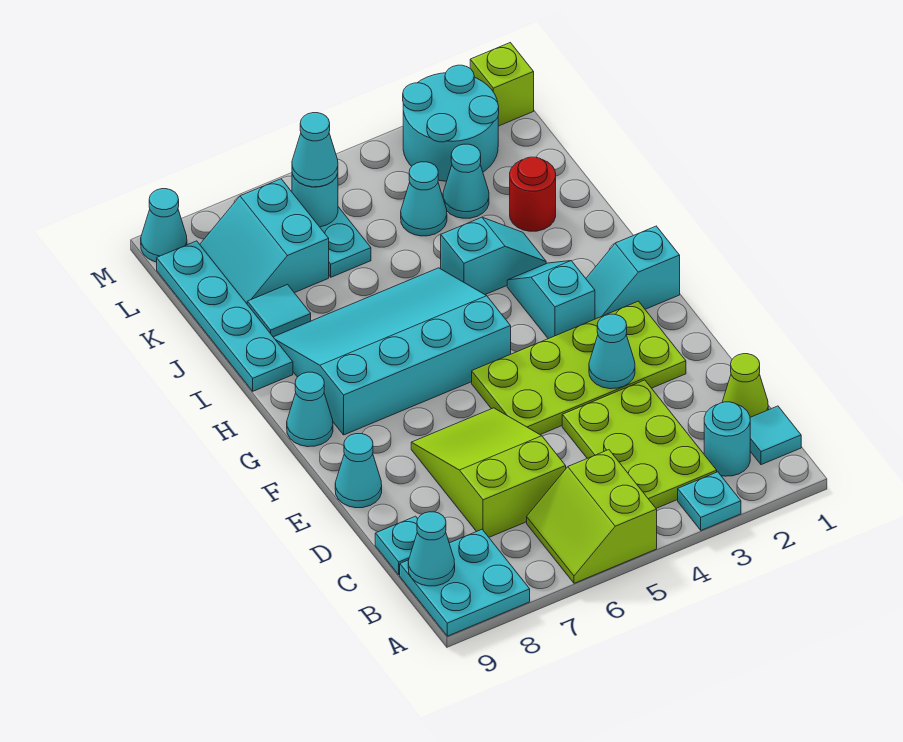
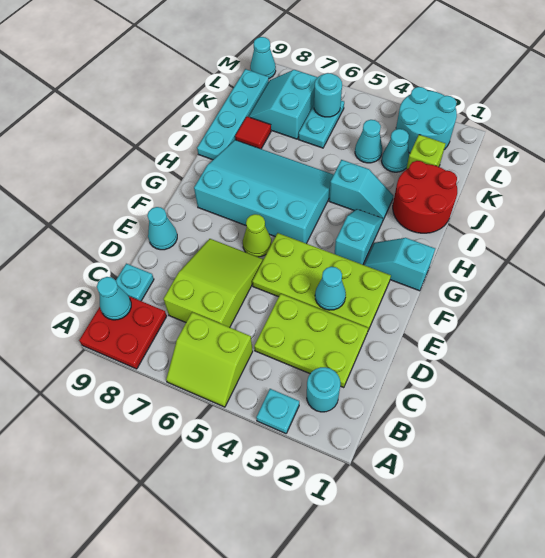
lime slope A5:B6 level 1 top 5 -> lime slope A5:B6 level 1 top B
cyan plate A8:B9 level 1 -> red plate A8:B9 level 1
cyan tile B1 level 1 -> none
lime plate B3:D4 level 1 -> lime plate C2:D4 level 1
lime cone C1 level 1 -> lime cone F6 level 1
cyan cone G9 level 1 -> none
red round brick J2 level 1 -> red round brick I1:J2 level 1
cyan tile J8 level 1 -> red tile J8 level 1
cyan cone L6 level 3 -> none
lime brick M1 level 1 -> lime brick K2 level 1

